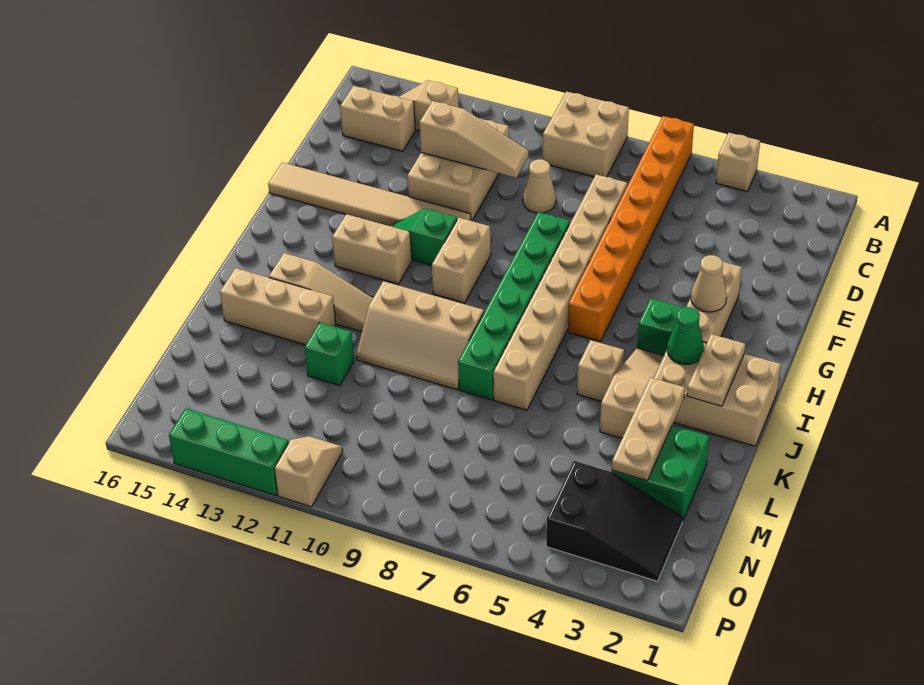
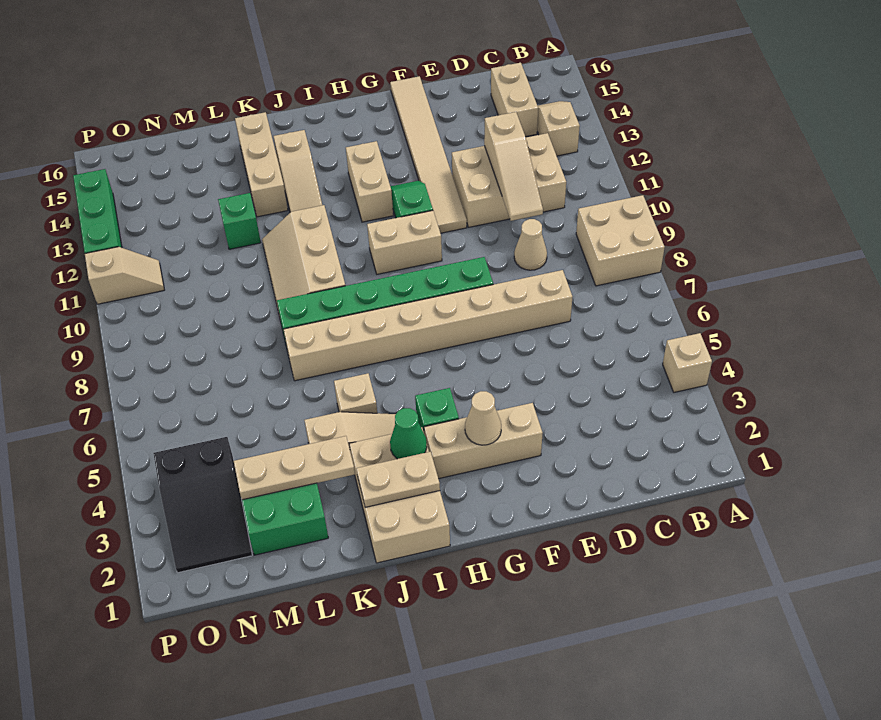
orange brick A6:H6 level 1 -> none

